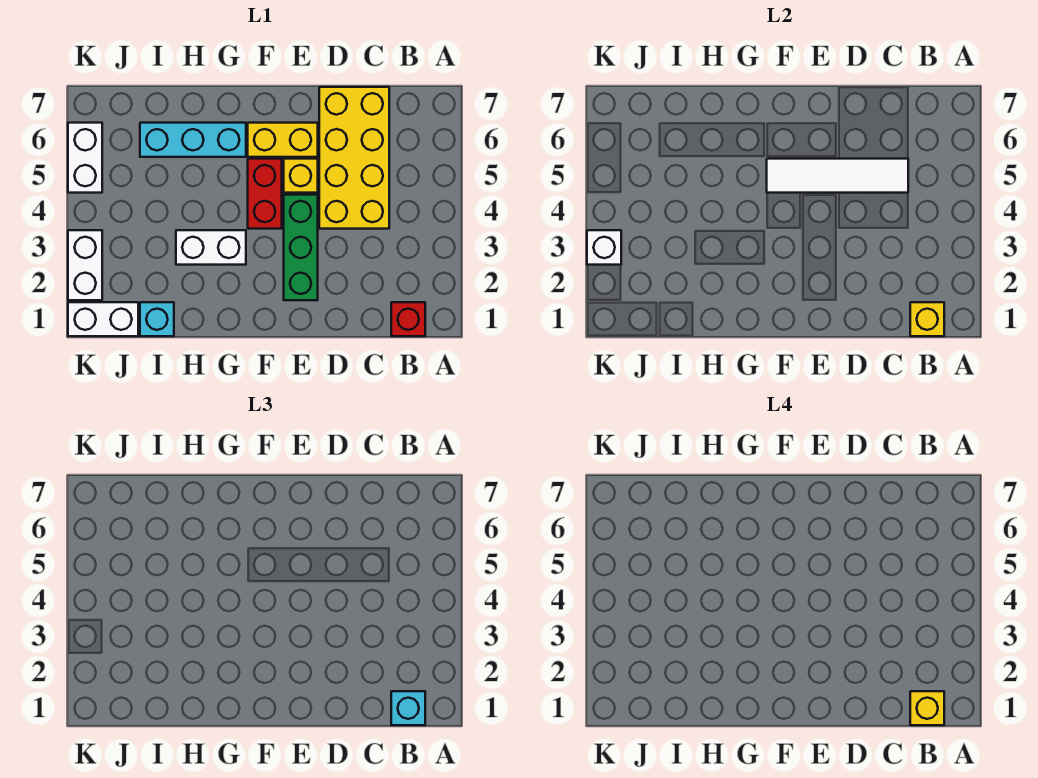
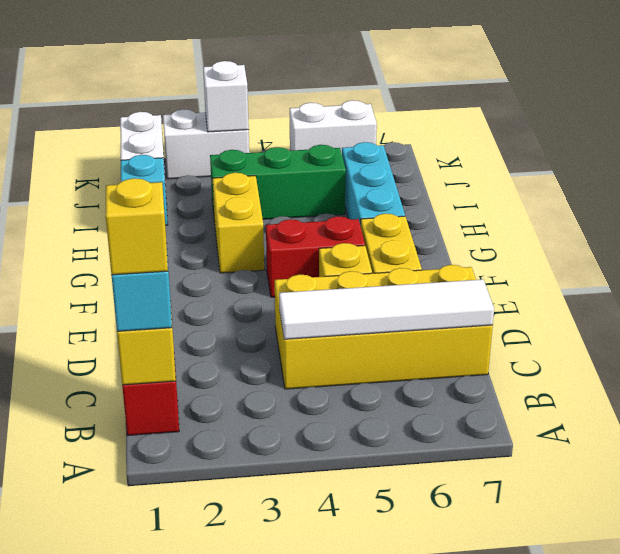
white tile C5:F5 level 2 -> white tile C4:C7 level 2
green brick E2:E4 level 1 -> green brick I3:I5 level 1
white brick G3:H3 level 1 -> yellow brick G3:H3 level 1

